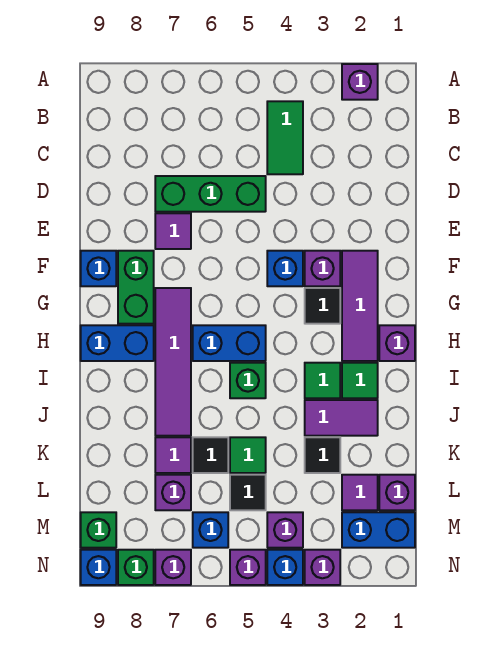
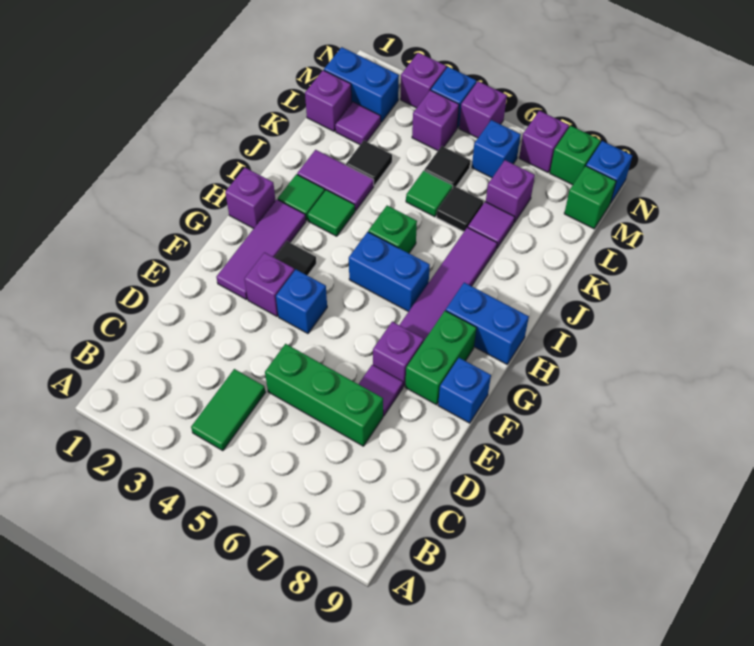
purple brick A2 level 1 -> purple brick F7 level 1

